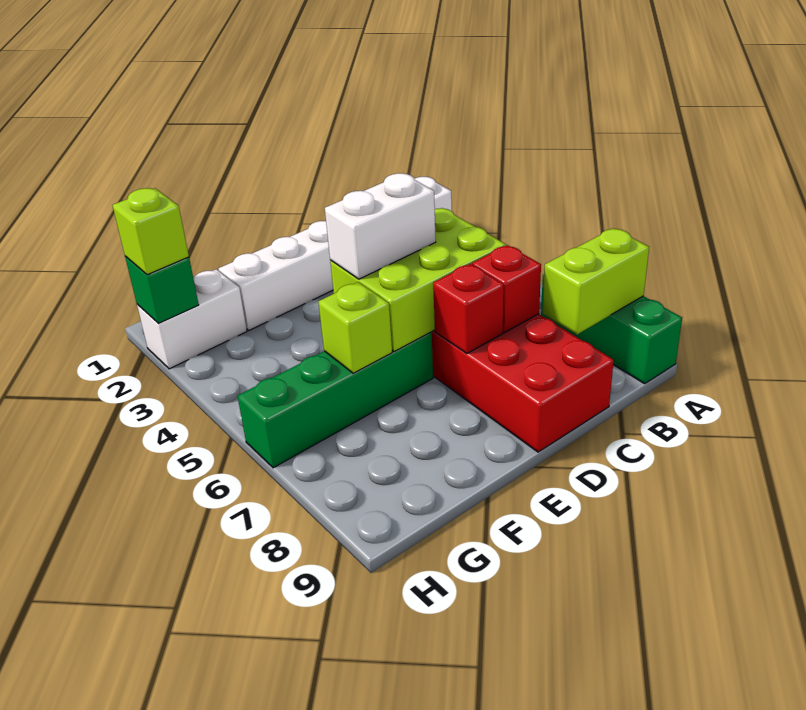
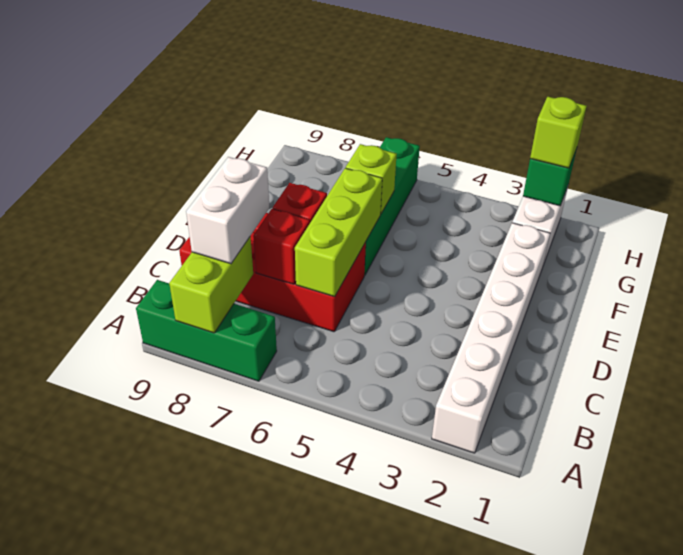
lime brick C5:E6 level 2 -> lime brick C6:E6 level 2
white brick D5:E5 level 3 -> white brick B8:C8 level 3

